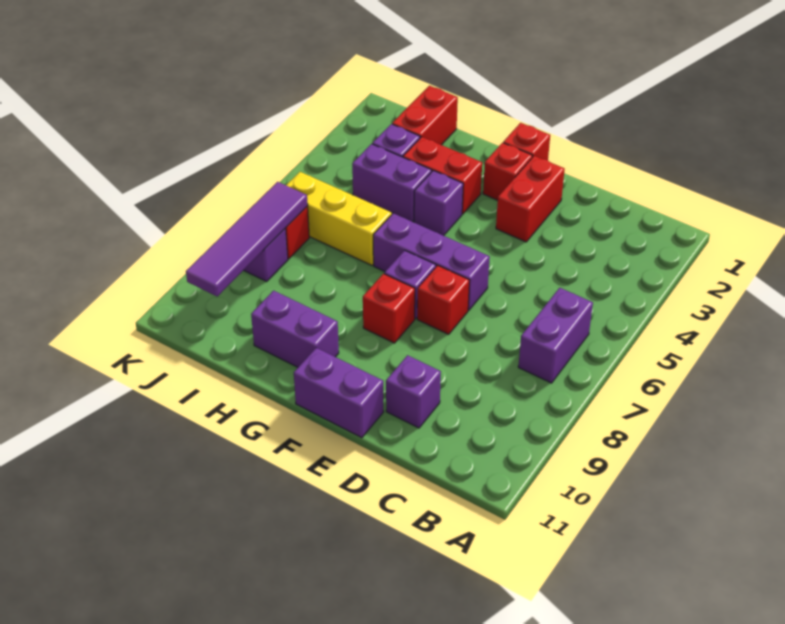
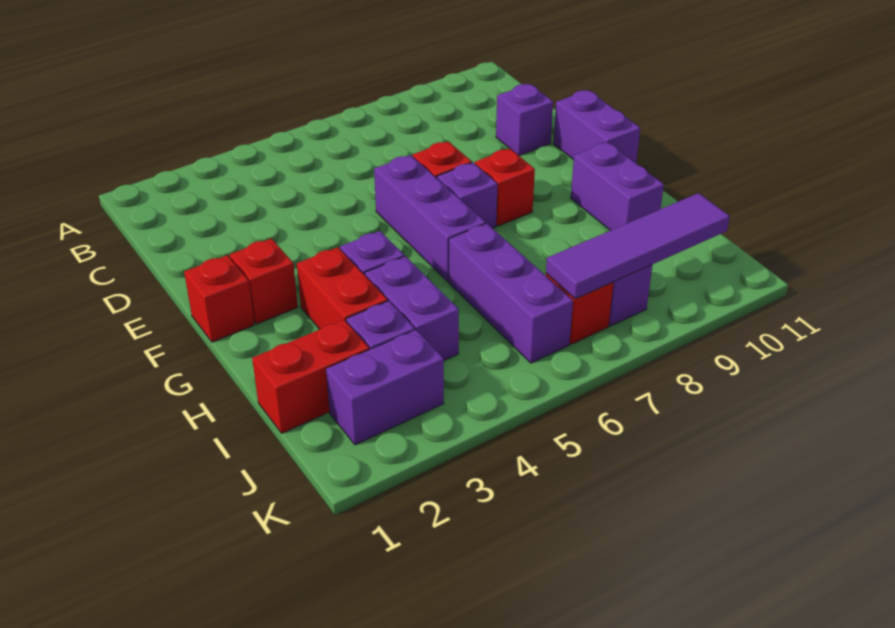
purple brick B6:B7 level 1 -> purple brick J2:J3 level 1
red brick E2:E3 level 1 -> none
yellow brick H6:J6 level 1 -> purple brick H6:J6 level 1

